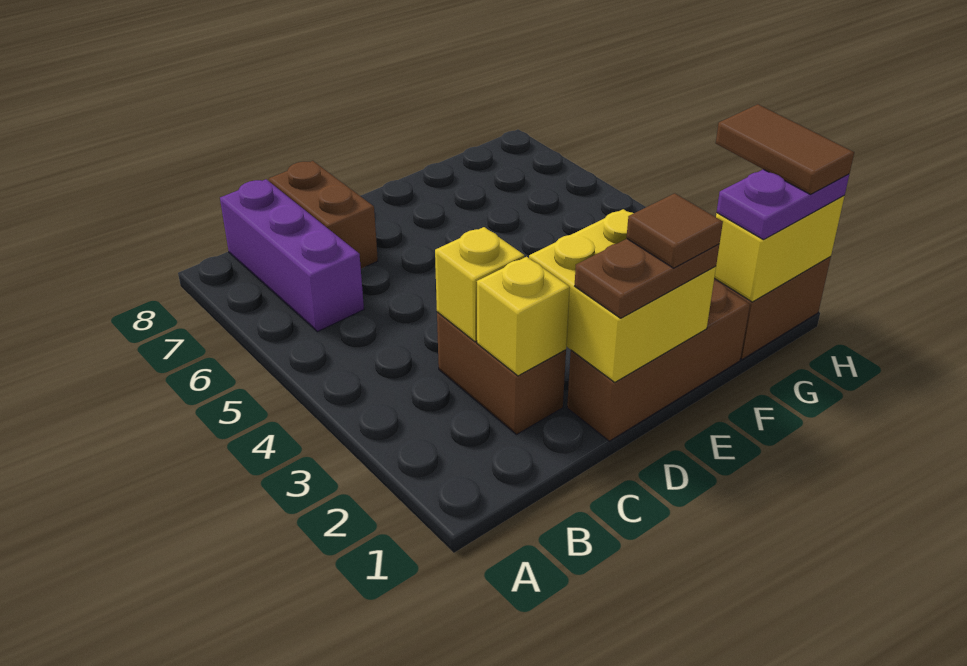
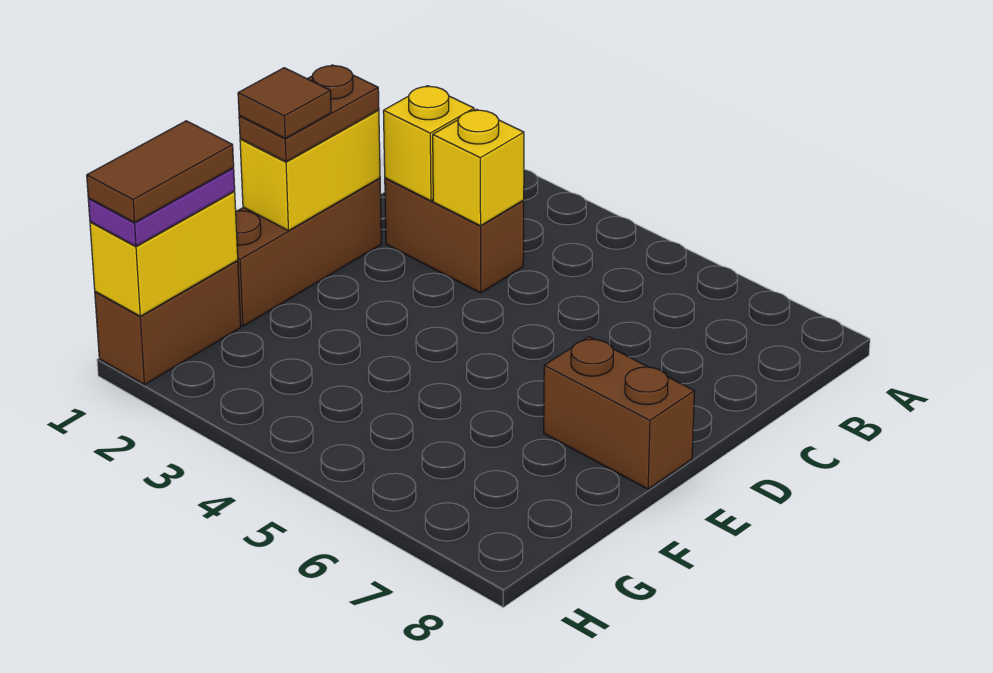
purple brick B6:B8 level 1 -> none
brown brick C7:C8 level 1 -> brown brick E7:E8 level 1
yellow brick D1:E2 level 2 -> yellow brick D1:E1 level 2
brown tile H1:H2 level 4 -> brown tile G1:H1 level 4

